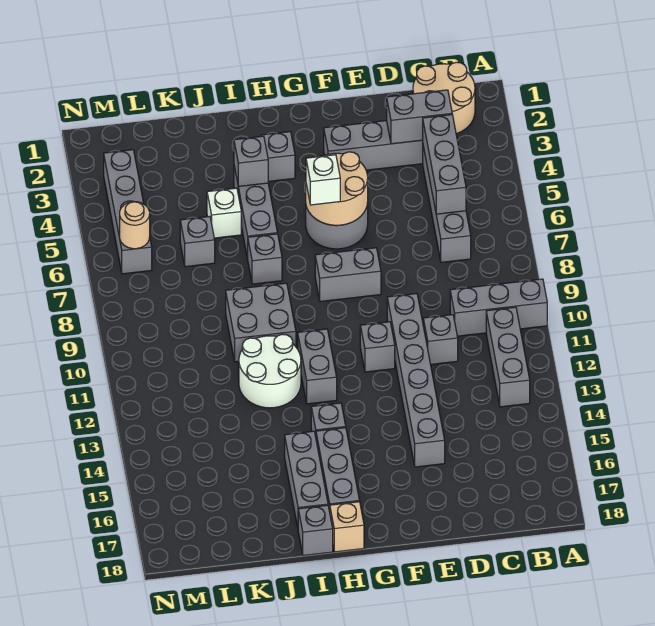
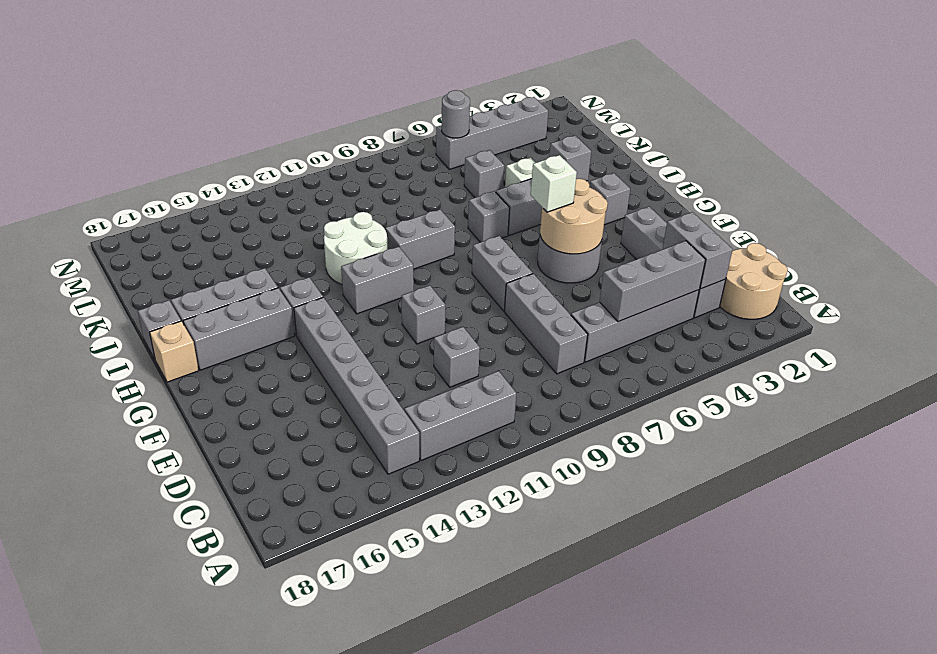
grey brick A10:C10 level 1 -> grey brick C8:E8 level 1
grey brick E10:E15 level 1 -> grey brick B14:G14 level 1
grey brick I9:J10 level 1 -> grey brick I9:I10 level 1
tan round brick M6 level 2 -> grey round brick M6 level 2

